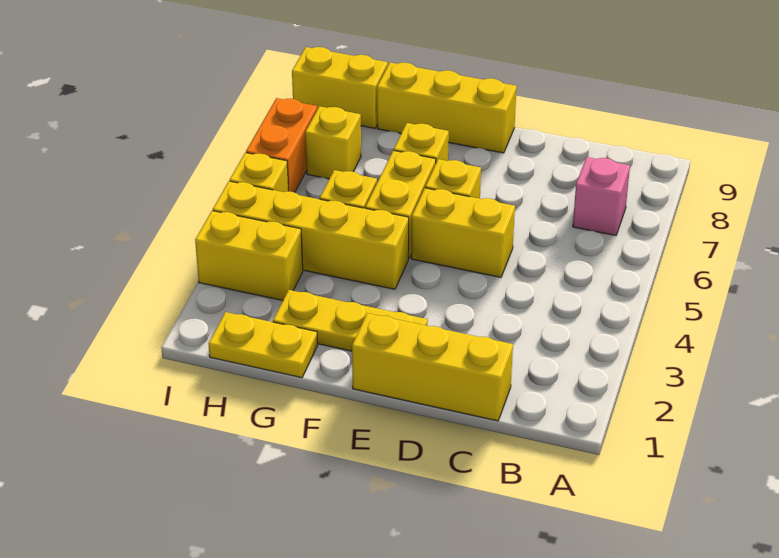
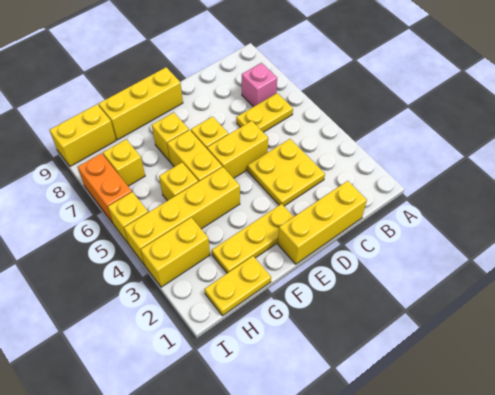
none -> yellow plate B6:C6 level 1
none -> yellow plate C3:D4 level 1

